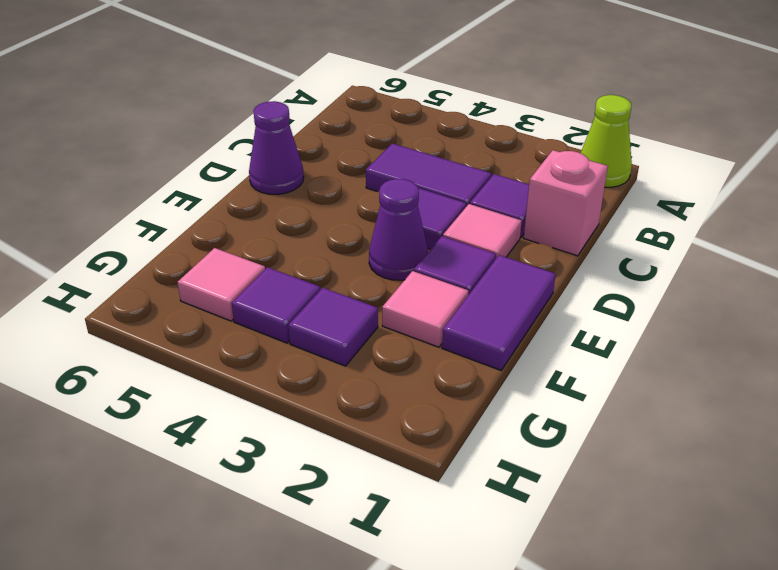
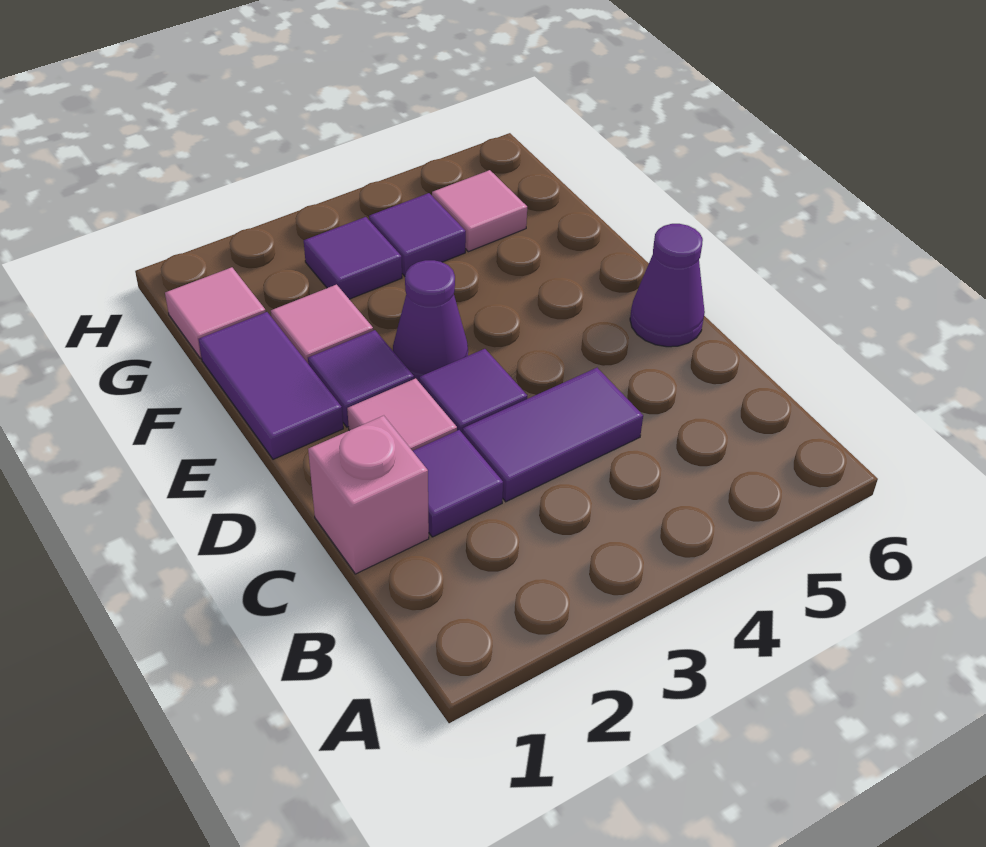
lime cone A1 level 1 -> none
none -> pink tile G1 level 1

